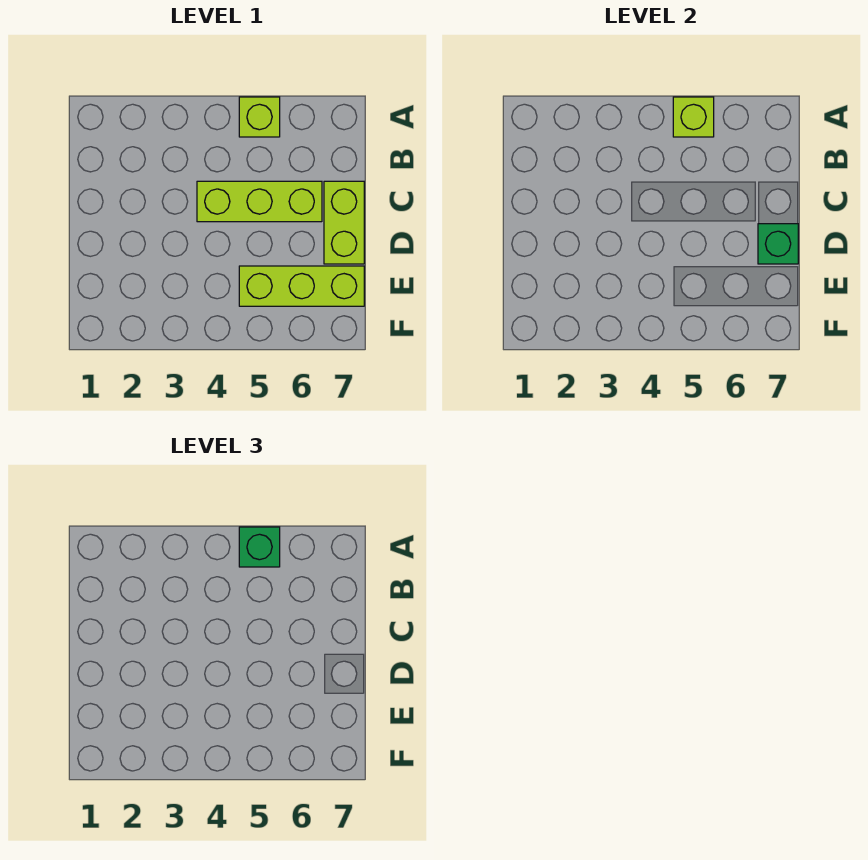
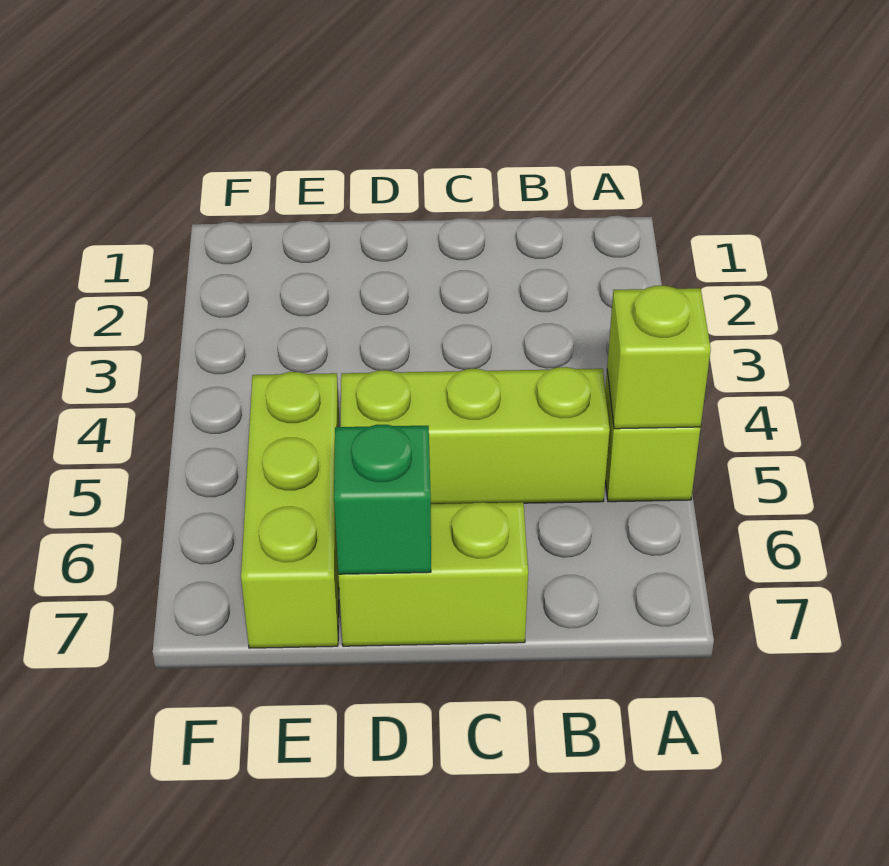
green brick A5 level 3 -> none
lime brick C4:C6 level 1 -> lime brick B5:D5 level 1

